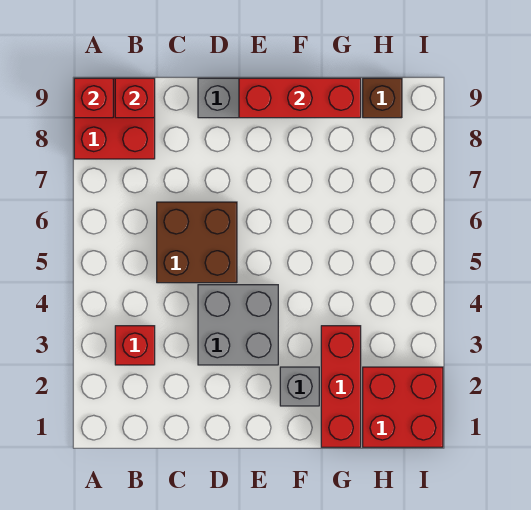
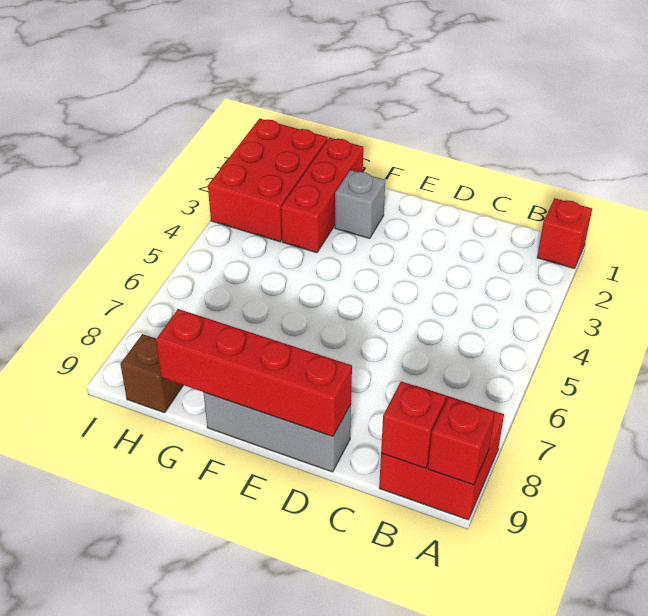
red brick B3 level 1 -> red brick A1 level 1
brown brick C5:D6 level 1 -> none
grey brick D3:E4 level 1 -> none
red brick E9:G9 level 2 -> red brick D9:G9 level 2
red brick H1:I2 level 1 -> red brick H1:I3 level 1

